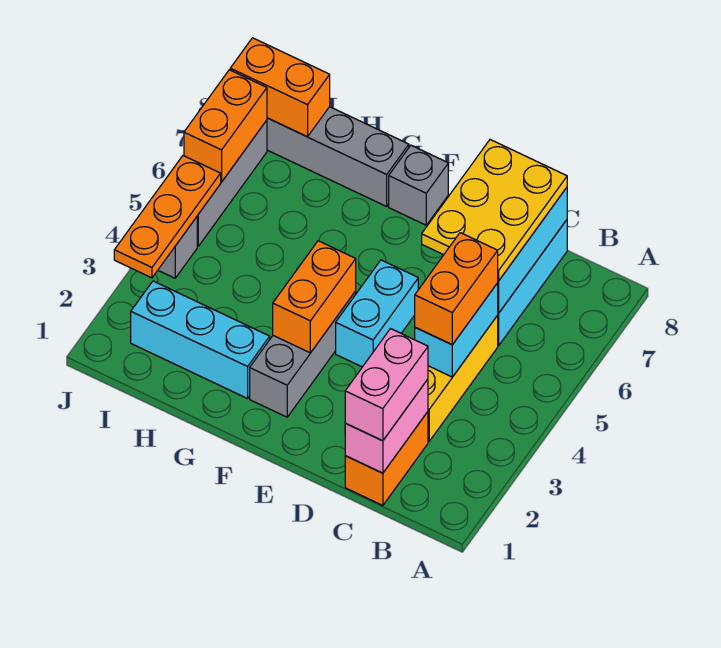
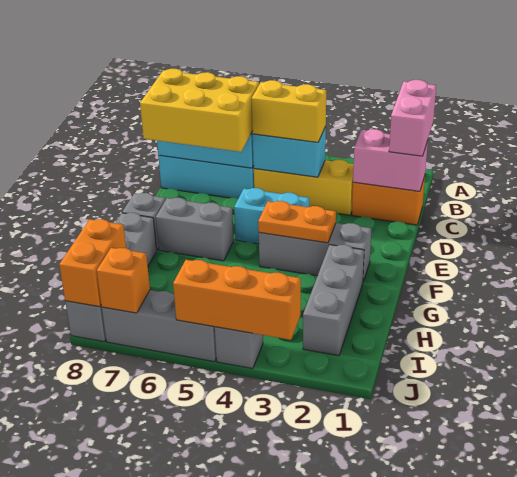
pink brick C1:C2 level 3 -> pink brick B1:C1 level 3
orange brick C4:C5 level 3 -> yellow brick C4:C5 level 3
yellow plate C6:D8 level 3 -> yellow brick C6:D8 level 3
orange brick F3:F4 level 2 -> orange plate F3:F4 level 2
none -> grey brick F6:F7 level 1
cyan brick G2:I2 level 1 -> grey brick G2:I2 level 1
orange plate J3:J5 level 2 -> orange brick J3:J5 level 2
orange brick J6:J7 level 2 -> orange brick J7 level 2

